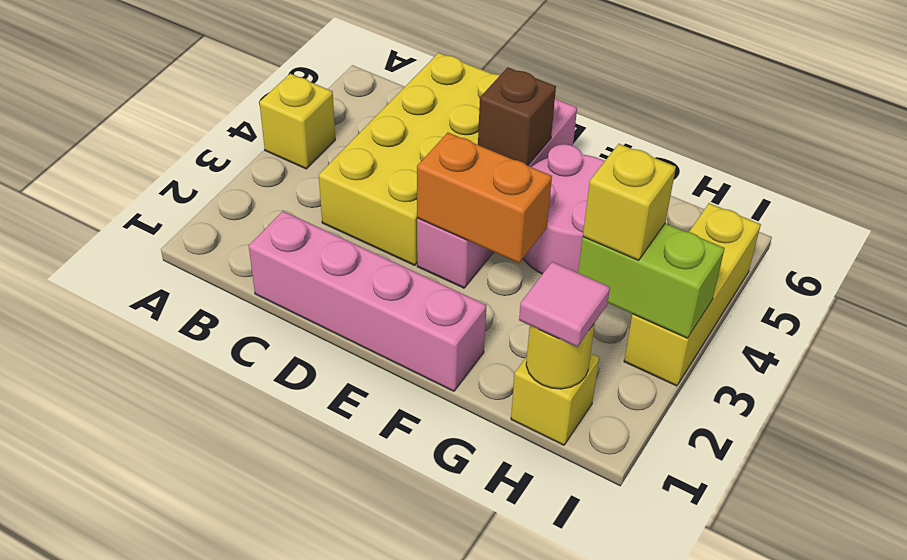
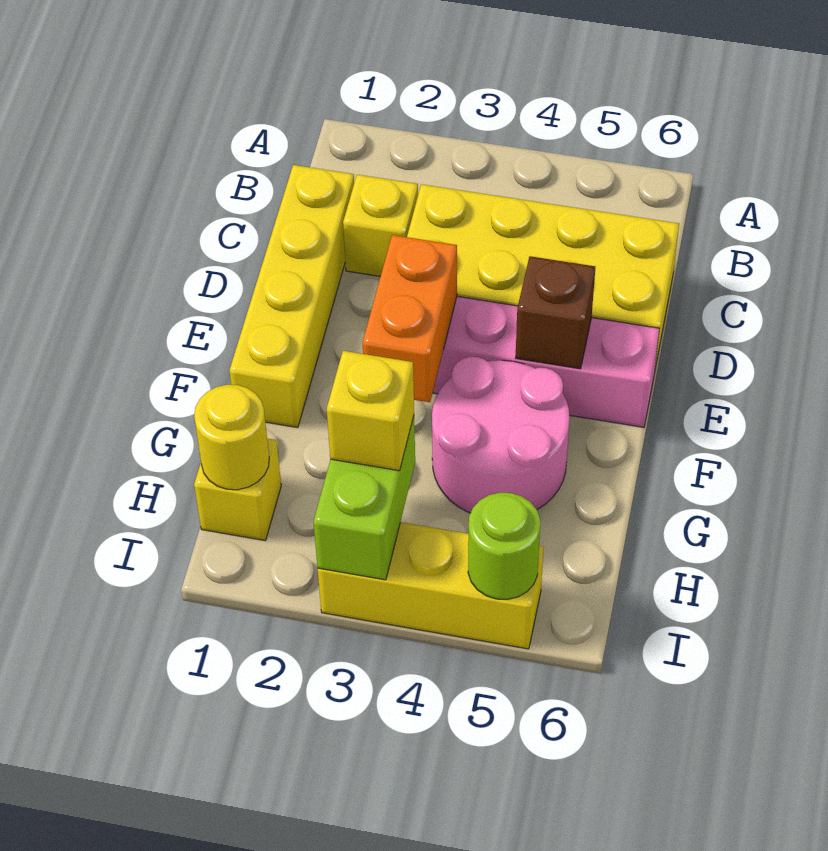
yellow brick A4 level 1 -> yellow brick C2 level 1
pink brick C1:F1 level 1 -> yellow brick C1:F1 level 1
pink tile H1 level 3 -> none
none -> lime round brick I5 level 2

